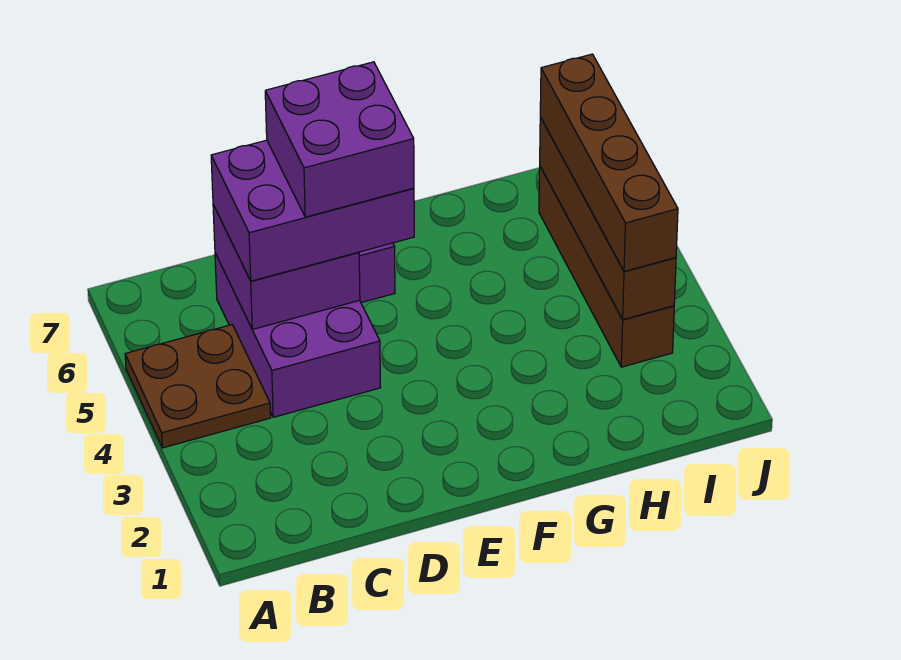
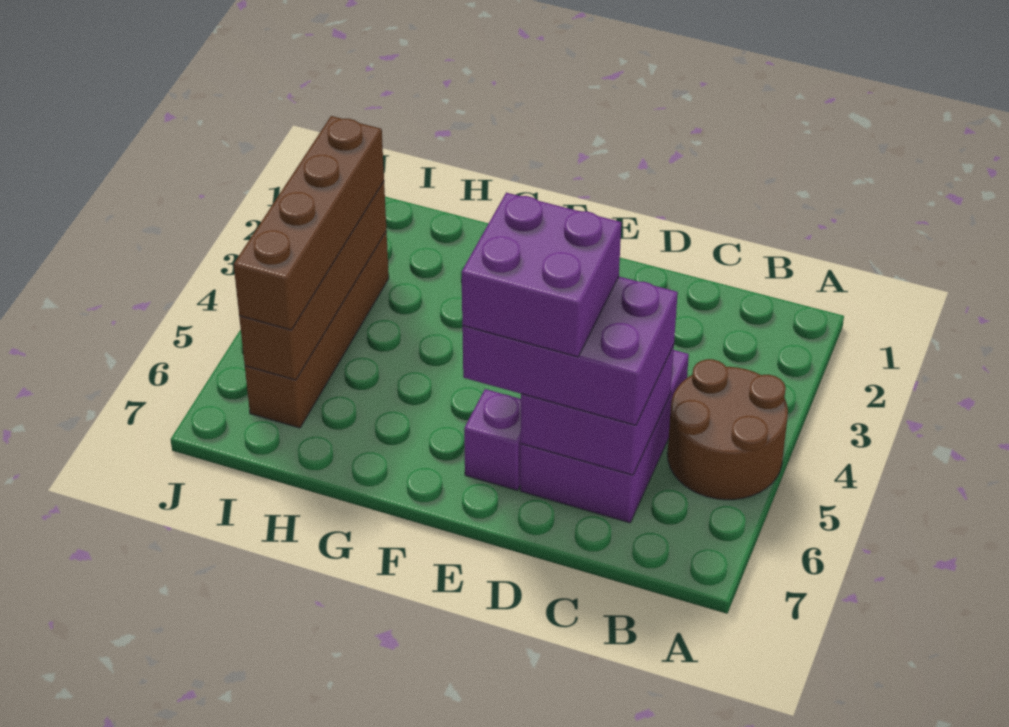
brown plate A4:B5 level 1 -> brown round brick A4:B5 level 1

